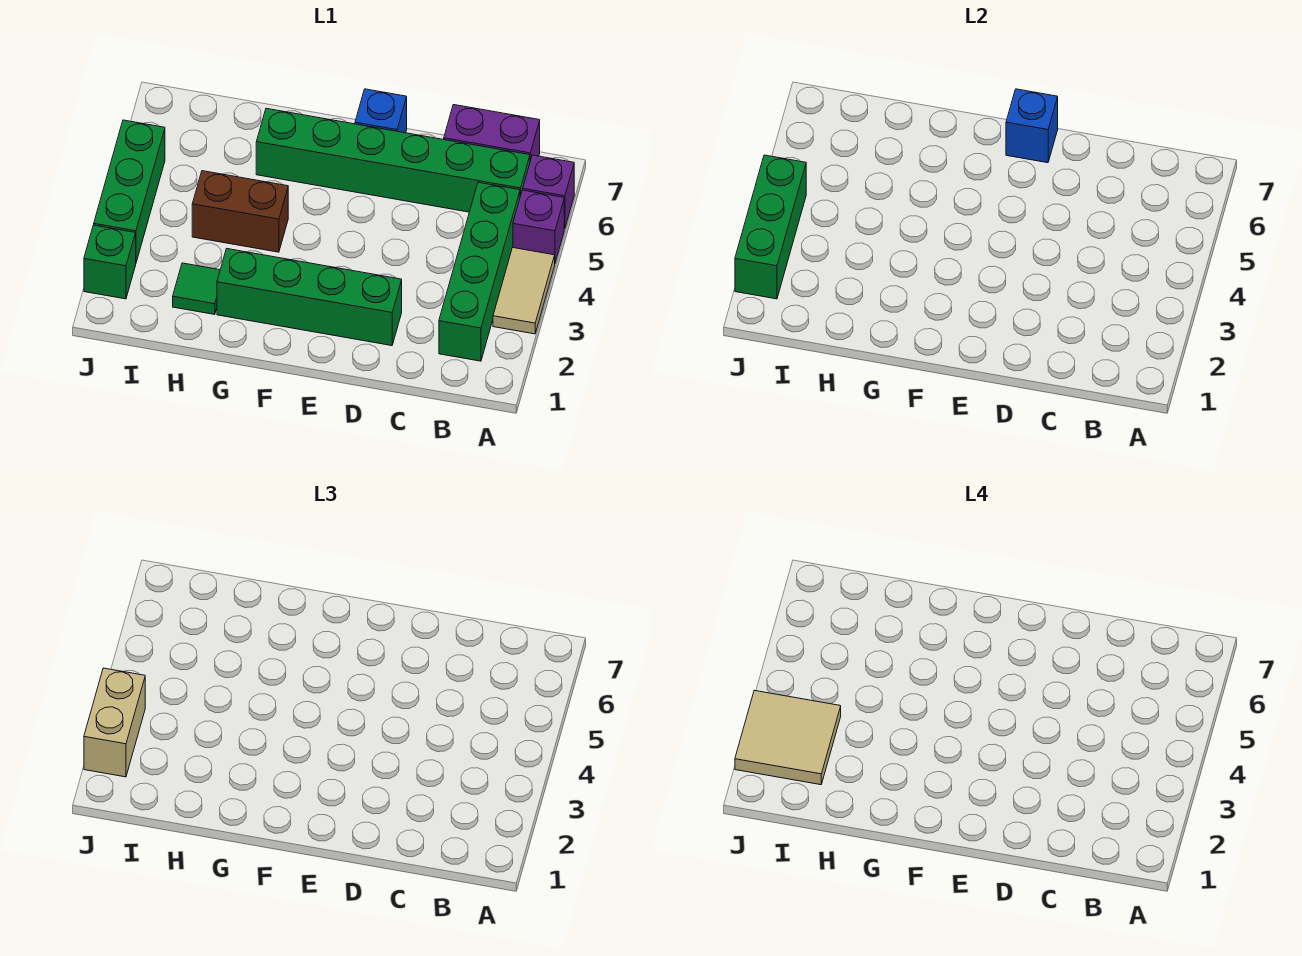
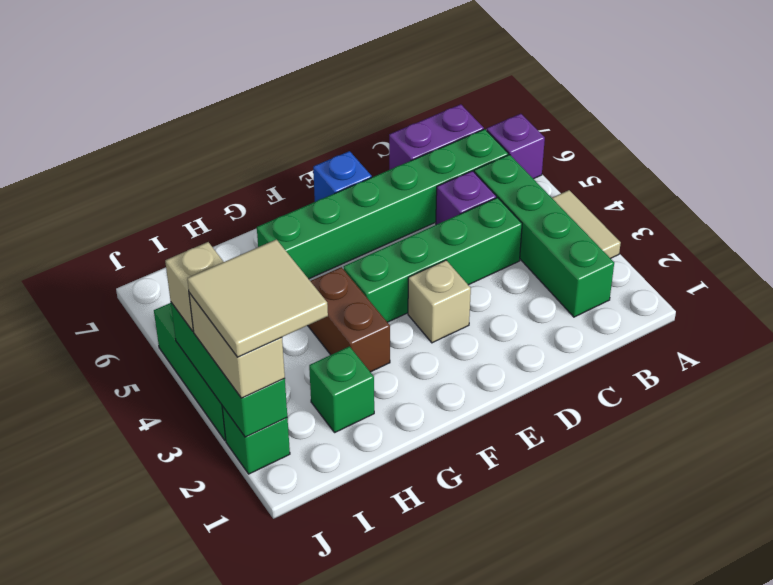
purple brick A5 level 1 -> purple brick C5 level 1
green brick D2:G2 level 1 -> green brick C4:F4 level 1
none -> tan brick E3 level 1
blue brick E7 level 2 -> none
brown brick G4:H4 level 1 -> brown brick G3:G4 level 1
green tile H2 level 1 -> green brick H2 level 1
none -> tan brick J4 level 3

